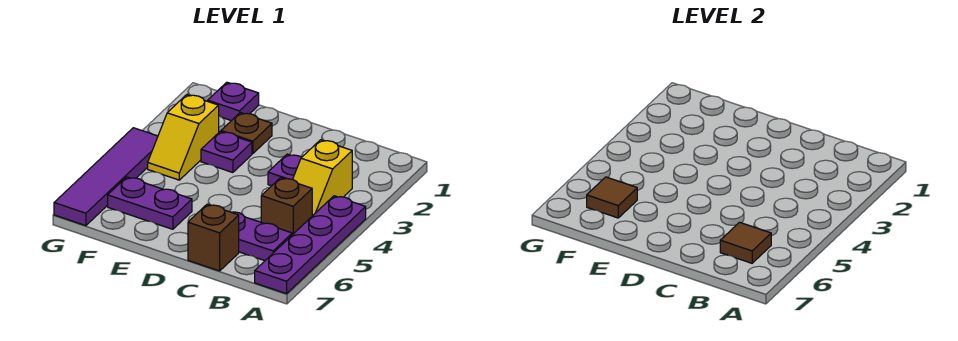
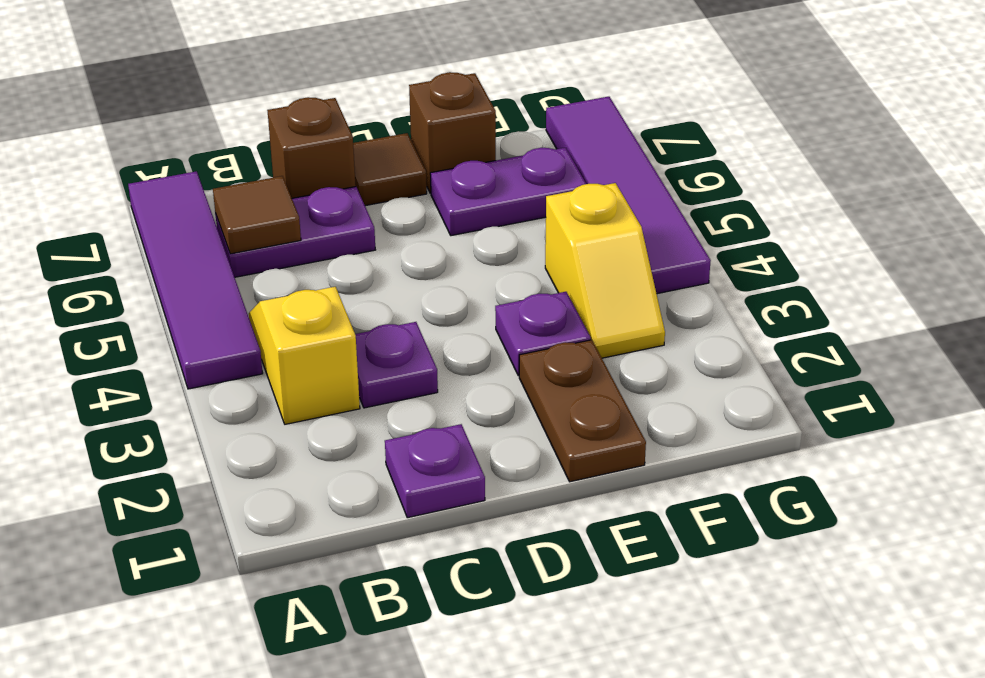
purple plate A4:A7 level 1 -> purple tile A4:A7 level 1
brown brick B5 level 1 -> brown brick E7 level 1
brown plate E2 level 1 -> brown plate E1:E2 level 1
purple plate F1 level 1 -> purple plate C1 level 1
yellow slope F3:F4 level 1 top 3 -> yellow slope F3:F4 level 1 top 4
brown tile F6 level 2 -> brown tile D7 level 1

